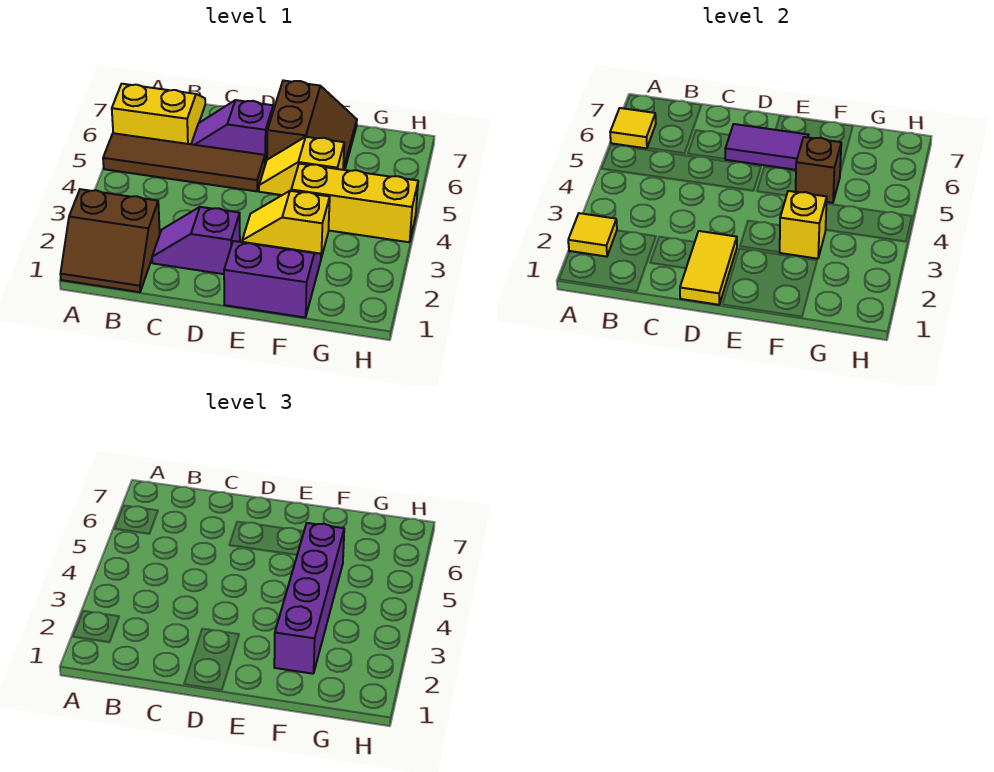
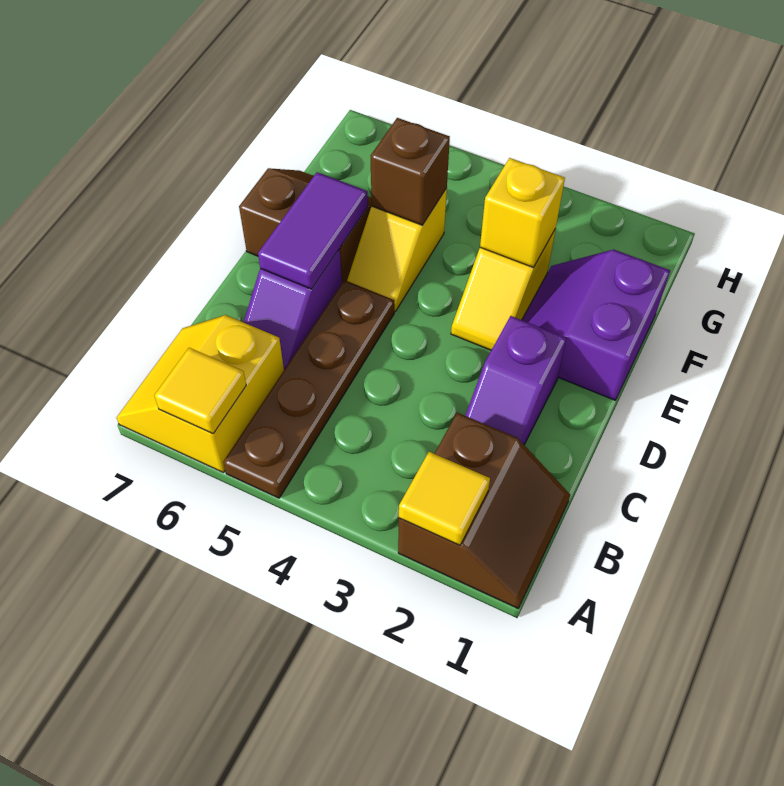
brown tile A5:D5 level 1 -> brown plate A5:D5 level 1
yellow tile D1:D2 level 2 -> none
purple brick F2:F5 level 3 -> none
yellow brick F4:H4 level 1 -> none

